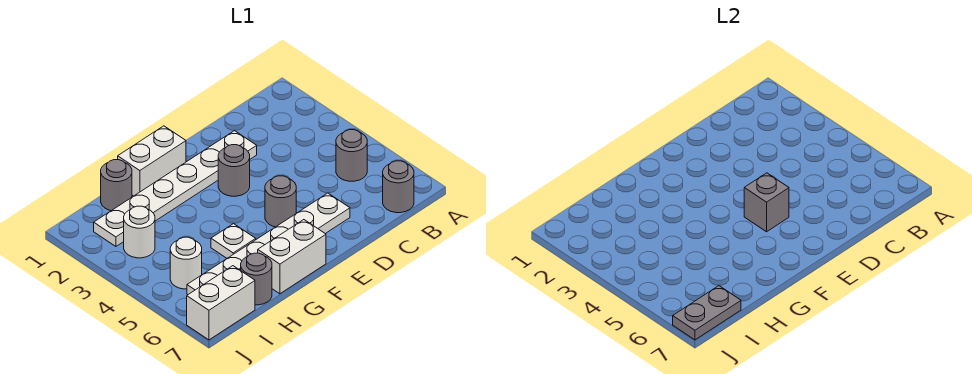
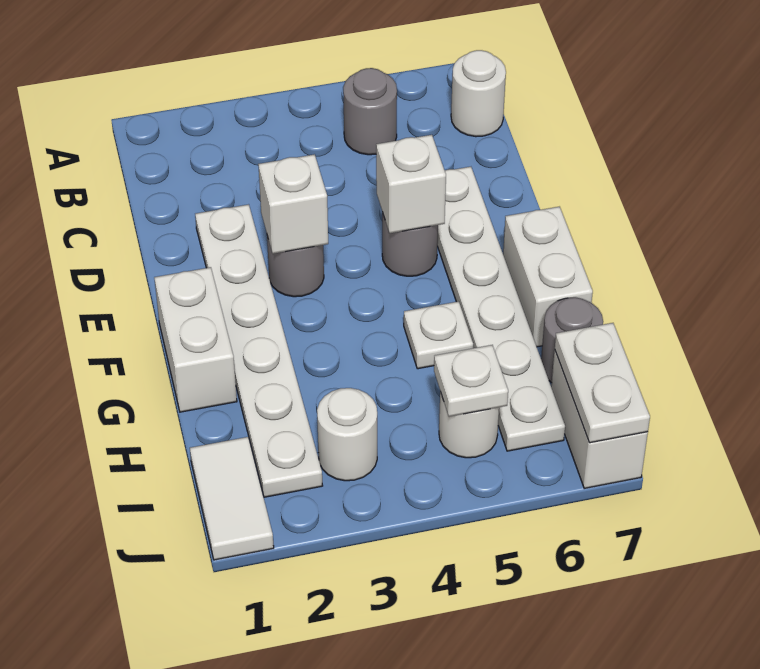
grey round brick B7 level 1 -> white round brick B7 level 1
none -> white brick E3 level 2
grey brick E5 level 2 -> white brick E5 level 2
grey round brick H1 level 1 -> none
none -> white tile I1:J1 level 1
none -> white plate I5 level 2
grey plate I7:J7 level 2 -> white plate I7:J7 level 2

